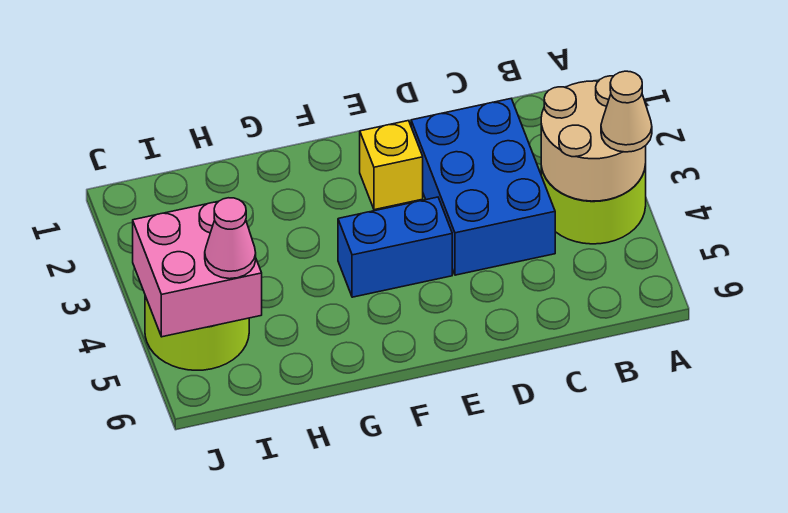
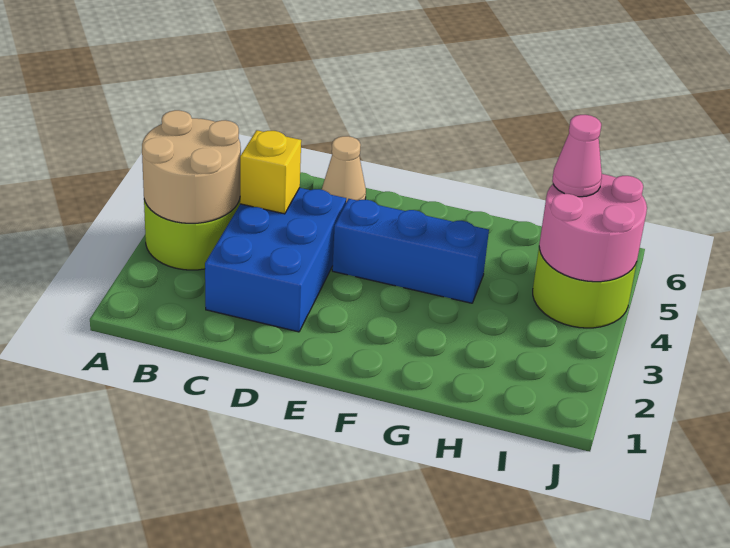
tan cone A4 level 3 -> tan cone D6 level 1
yellow brick E2 level 1 -> yellow brick C4 level 2
blue brick E4:F4 level 1 -> blue brick E4:G4 level 1
pink brick I4:J5 level 2 -> pink round brick I4:J5 level 2

